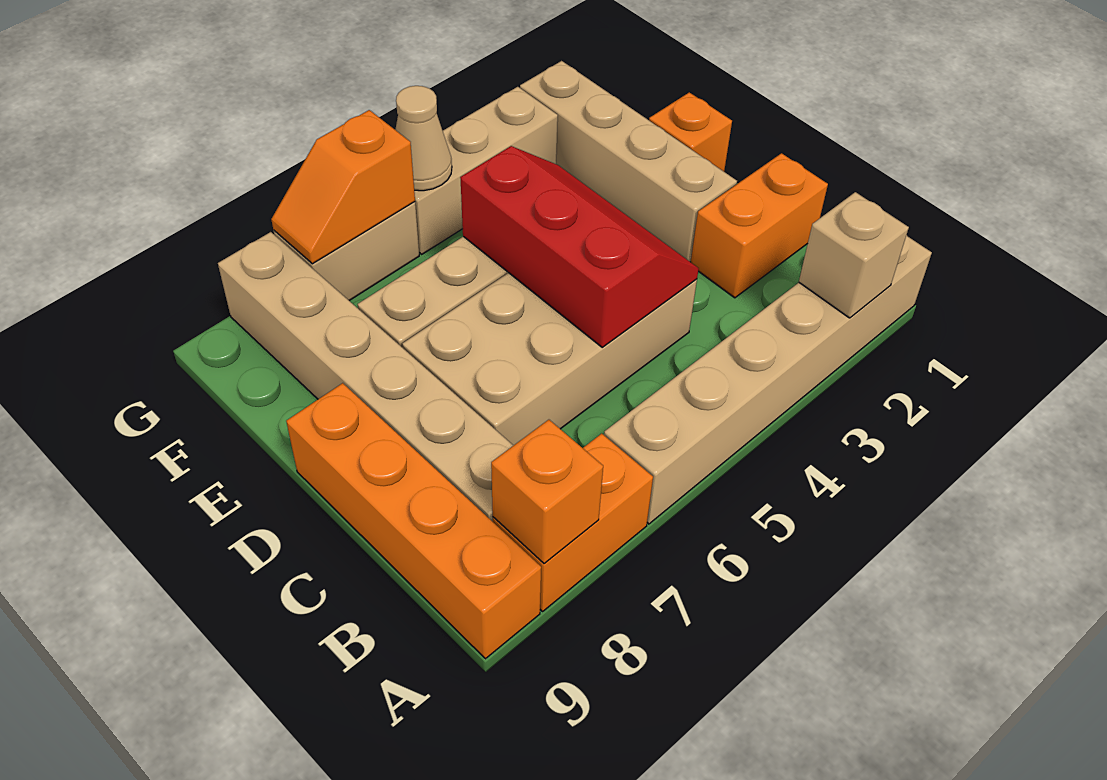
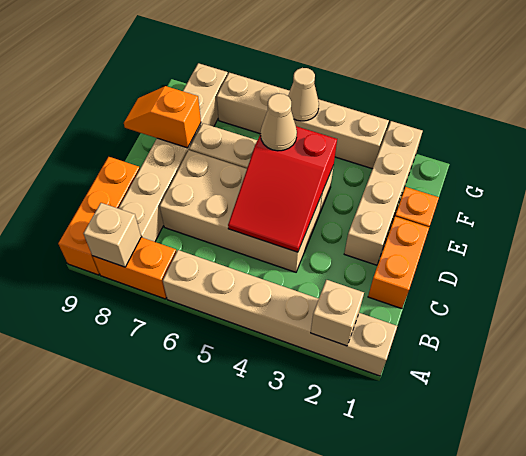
orange brick A8 level 2 -> tan brick A8 level 2
orange brick A9:D9 level 1 -> orange brick A9:C9 level 1
orange brick C1:C2 level 1 -> orange brick C1:D1 level 1
red slope C4:E5 level 2 top 5 -> red slope C4:E5 level 2 top E
none -> tan cone E5 level 3
orange slope G6:G7 level 2 top 6 -> orange slope E8:E9 level 2 top 8

